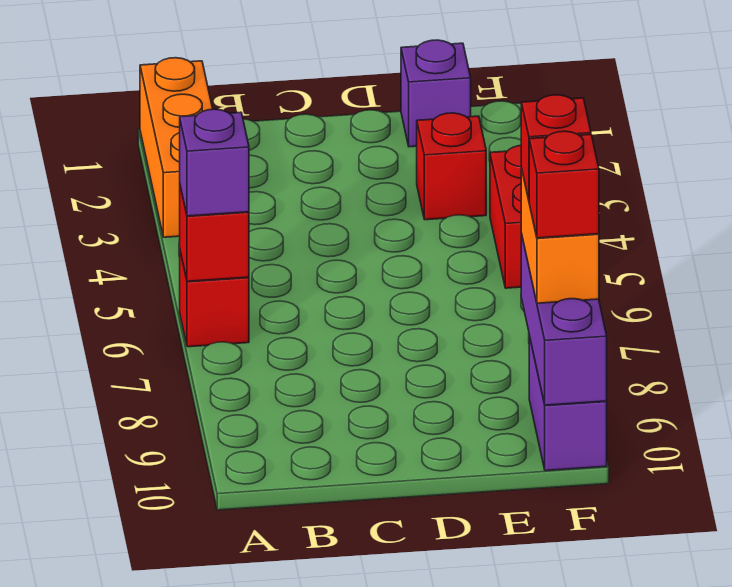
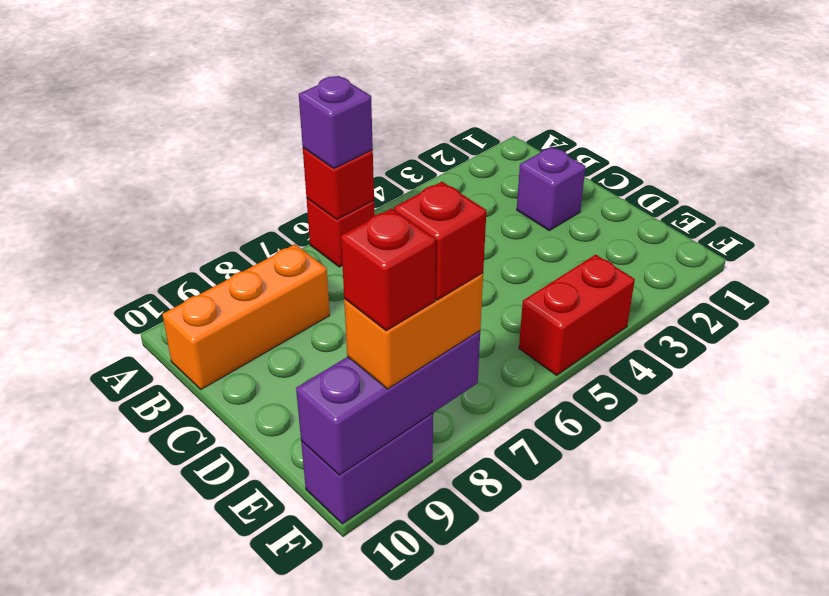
orange brick A1:A3 level 1 -> orange brick B8:B10 level 1
purple brick E1 level 1 -> purple brick C2 level 1
red brick E3 level 1 -> none

